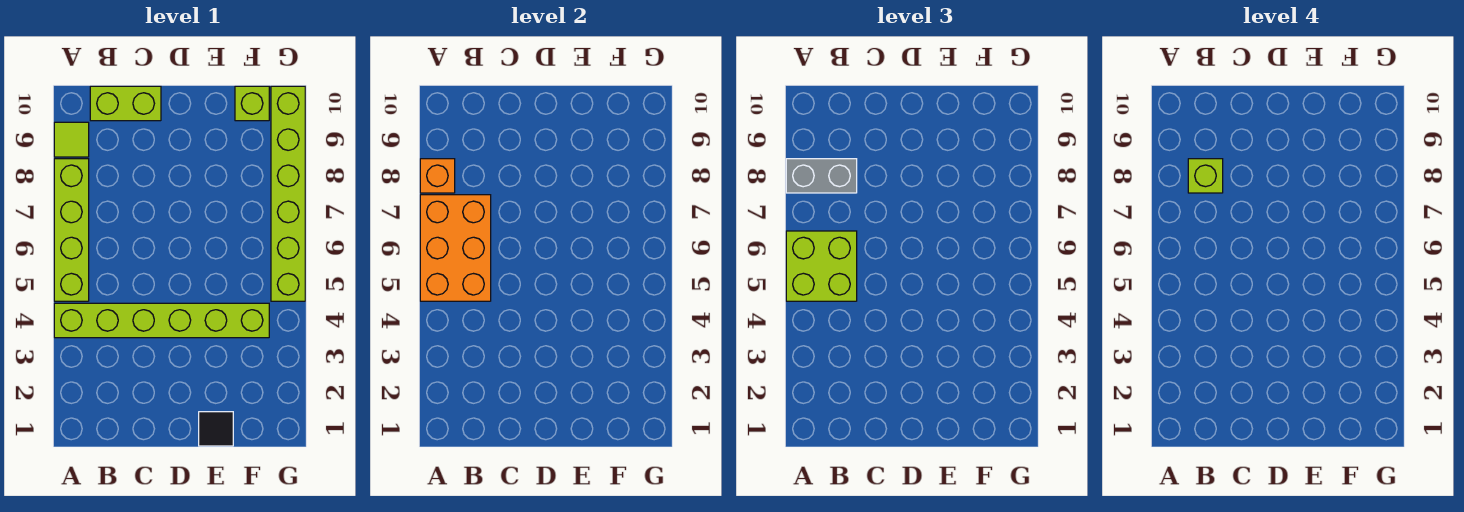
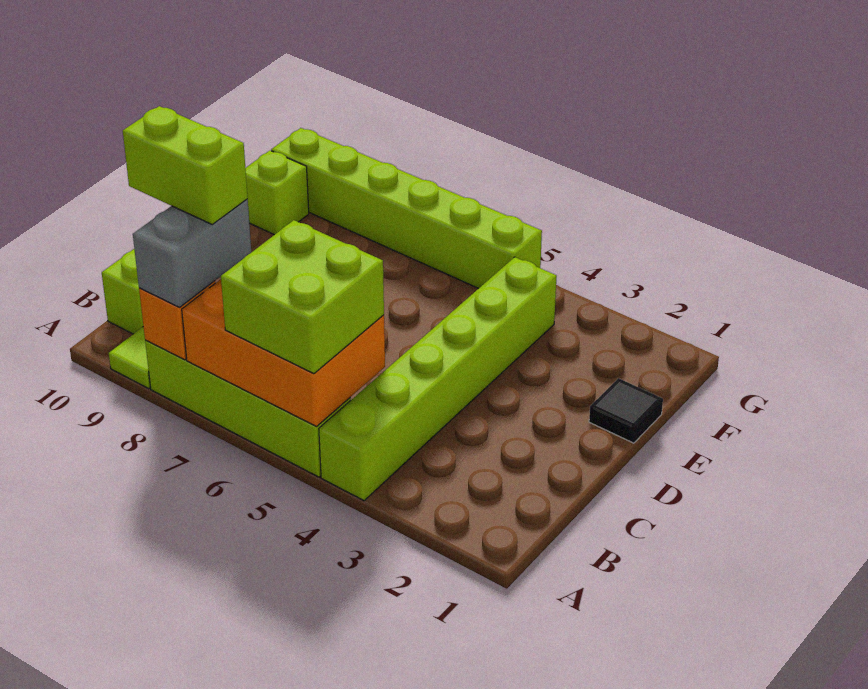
lime brick B8 level 4 -> lime brick B8:B9 level 4

